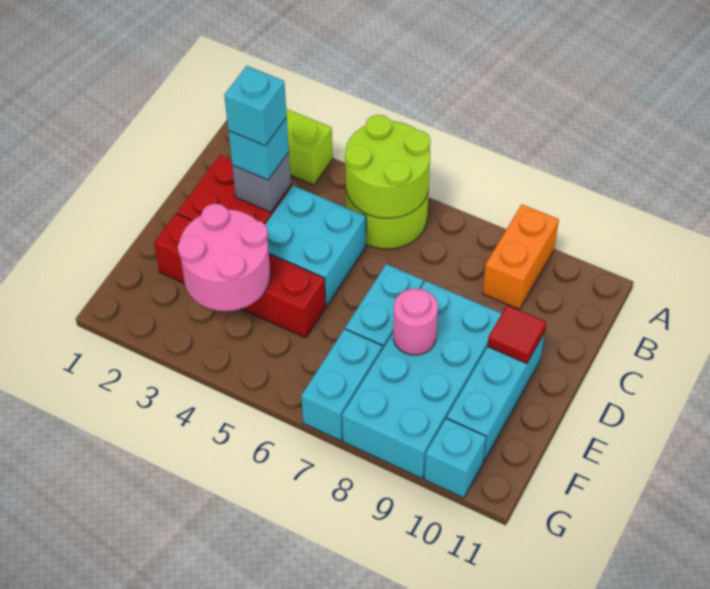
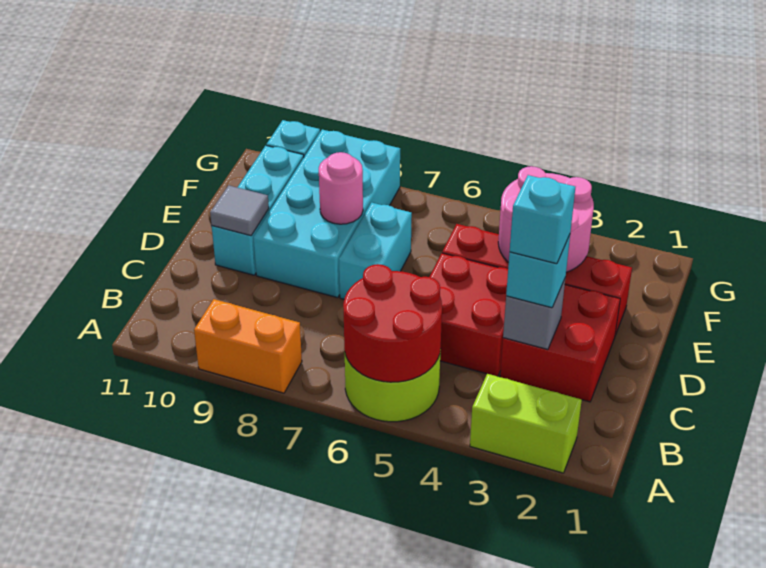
lime round brick A5:B6 level 2 -> red round brick A5:B6 level 2
orange brick A9:B9 level 1 -> orange brick A8:A9 level 1
cyan brick C4:D5 level 1 -> red brick C4:D5 level 1
red tile D10 level 2 -> grey tile D10 level 2
cyan brick F7:G7 level 1 -> none

